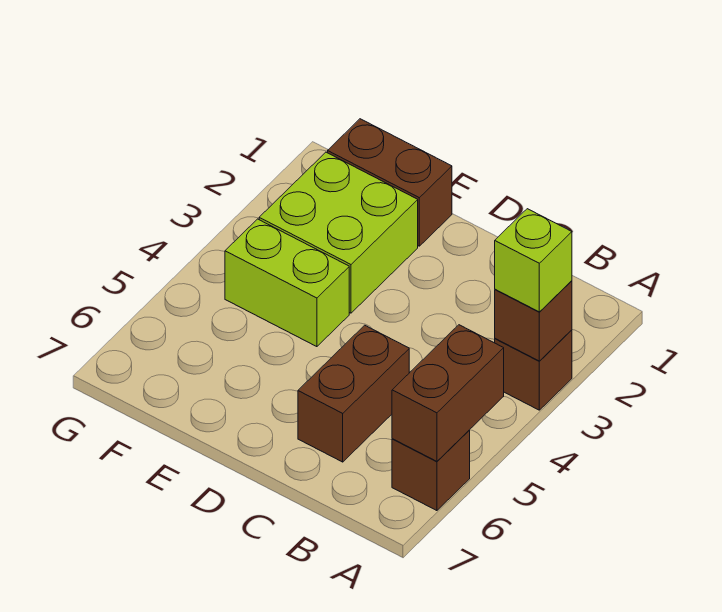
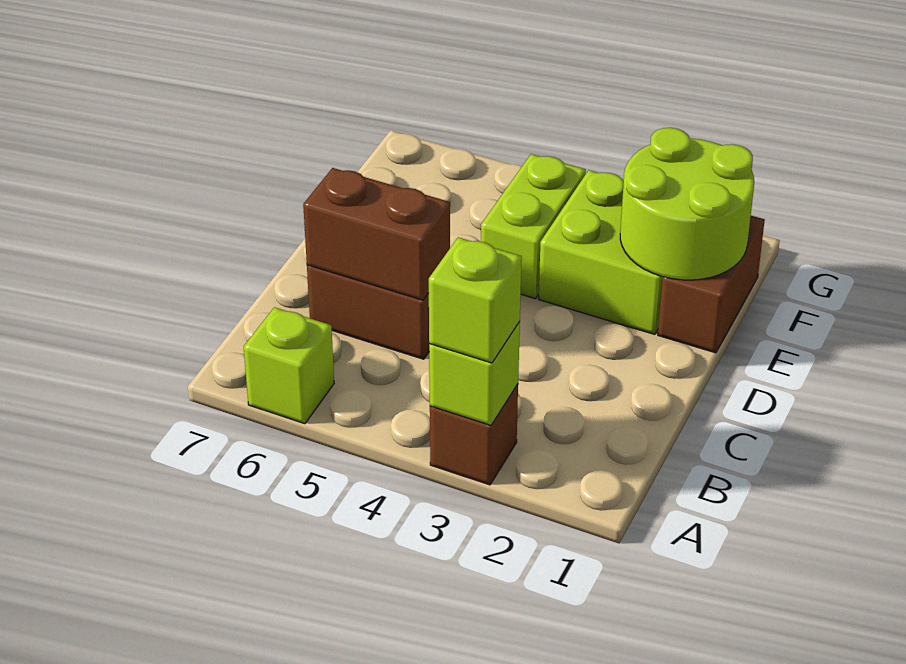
brown brick A3 level 2 -> lime brick A3 level 2
brown brick A5:A6 level 2 -> brown brick C5:C6 level 2
brown brick A6 level 1 -> lime brick A6 level 1
none -> lime round brick E1:F2 level 2

